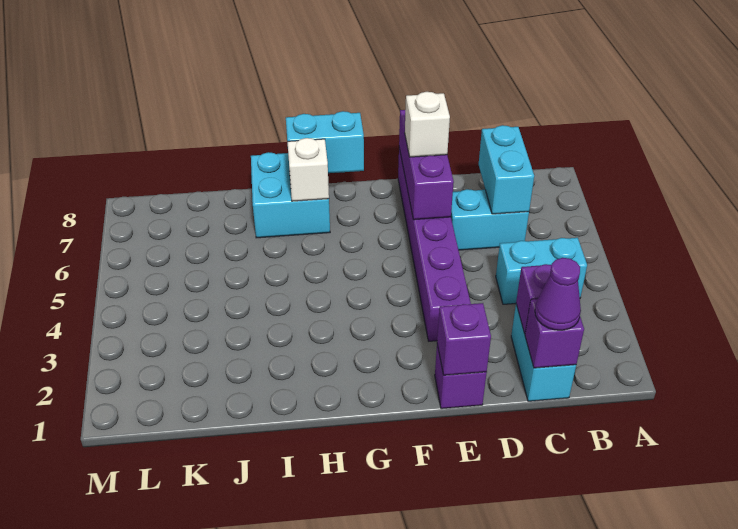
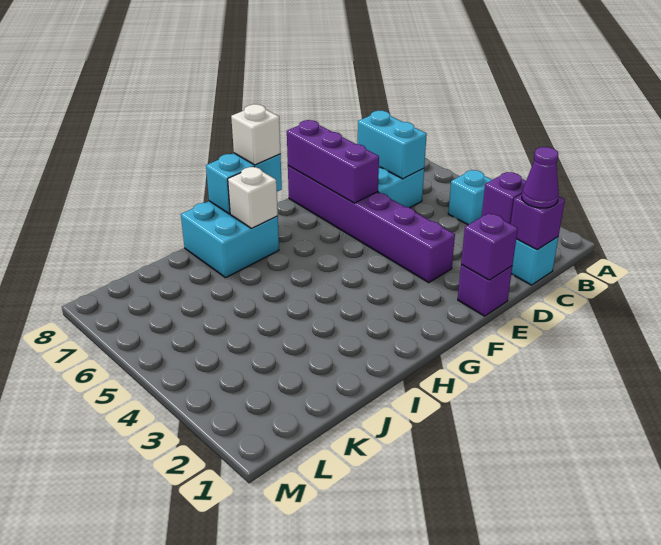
cyan brick B4:C4 level 1 -> cyan brick B4 level 1
white brick E7 level 3 -> white brick G8 level 3

